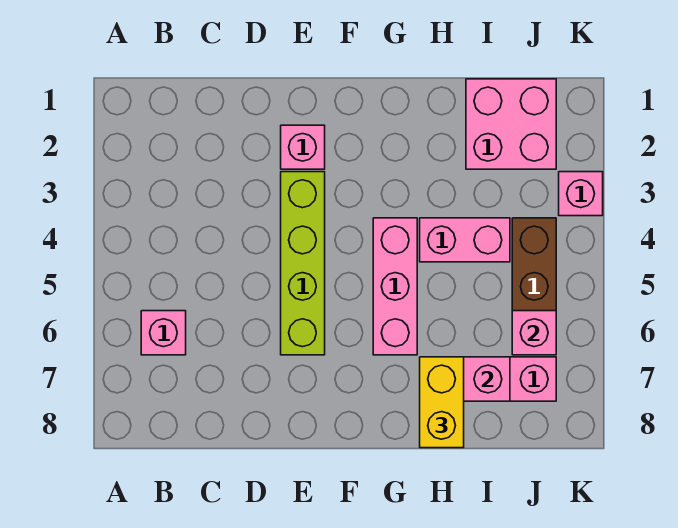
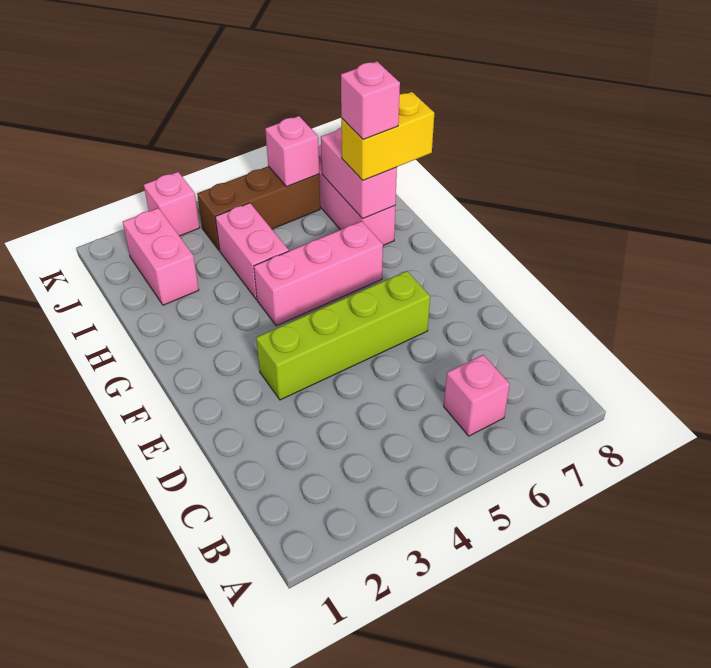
pink brick E2 level 1 -> pink brick H7 level 4
pink brick I1:J2 level 1 -> pink brick I2:J2 level 1

